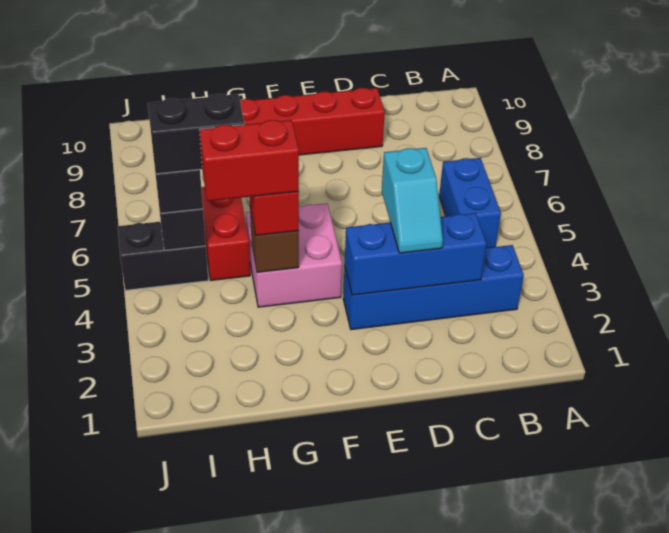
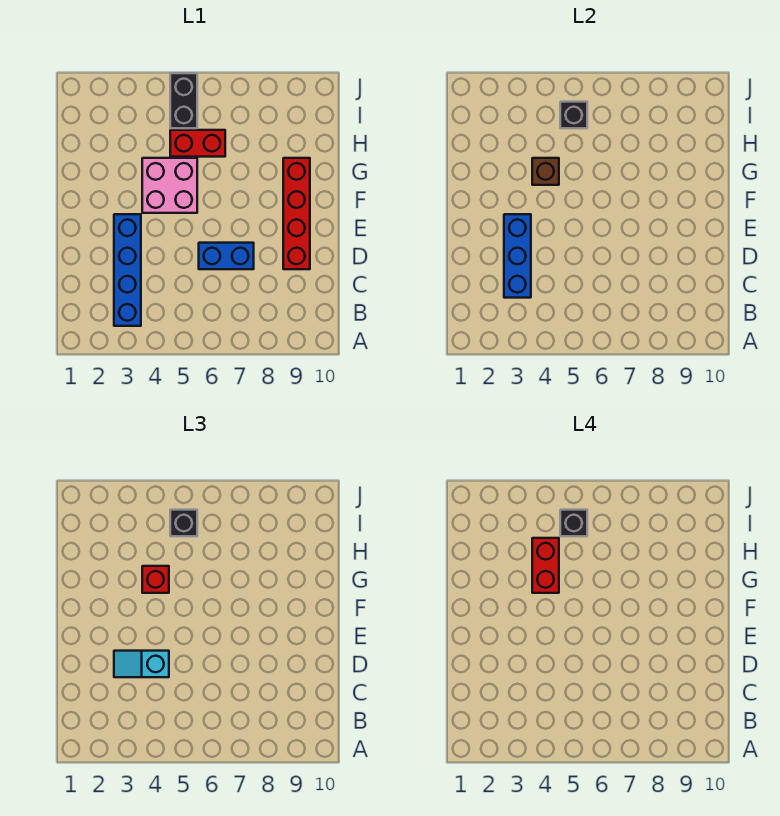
blue brick B5:B6 level 1 -> blue brick D6:D7 level 1
black brick H5:I5 level 4 -> black brick I5 level 4

